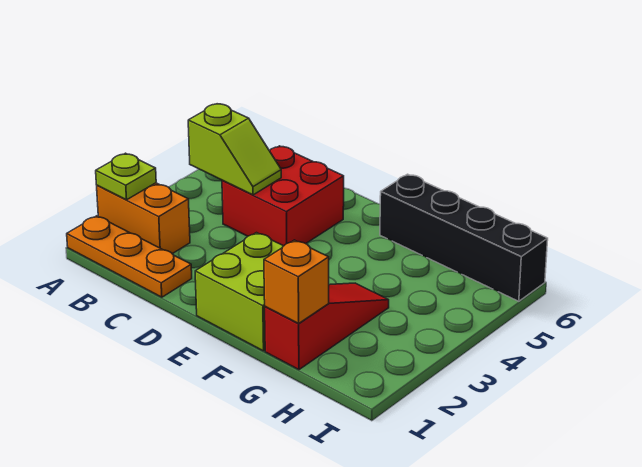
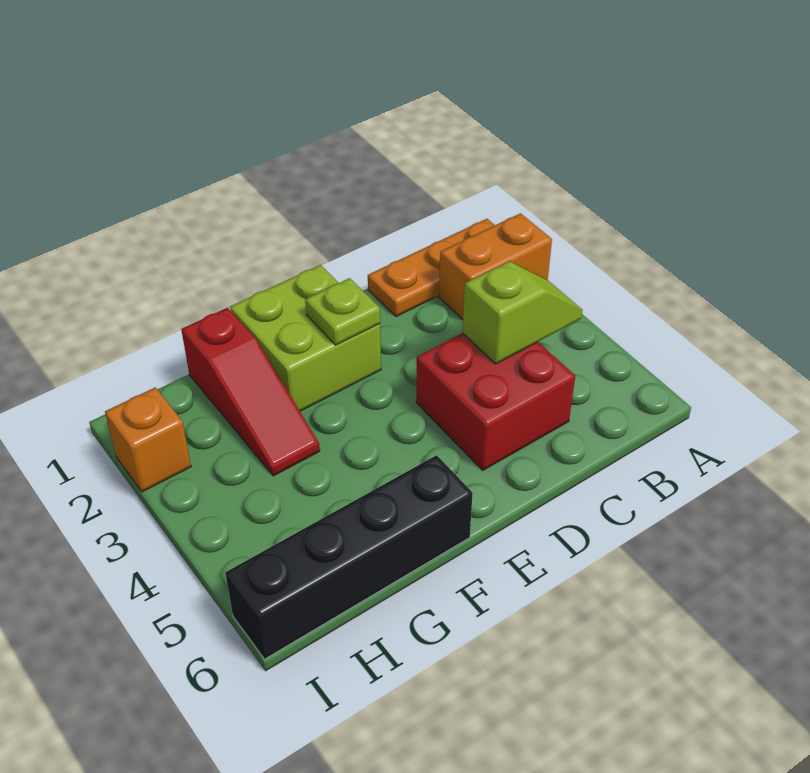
lime plate A2 level 2 -> lime plate E2 level 2
lime slope B4:C4 level 2 top B -> lime slope B4:C4 level 2 top C
orange brick G1 level 2 -> orange brick I2 level 1

